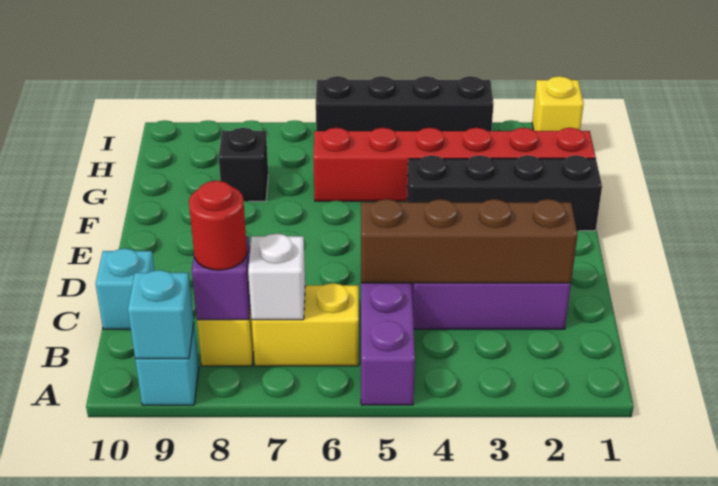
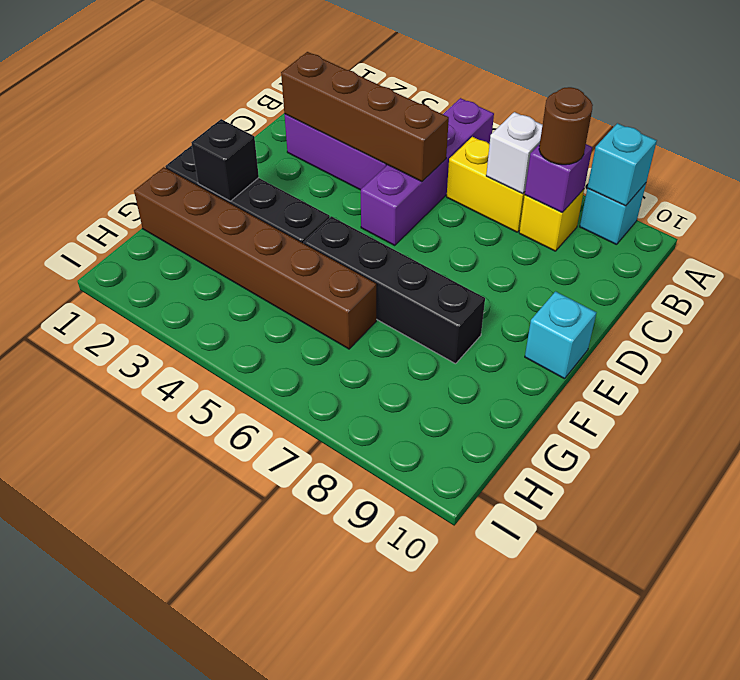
red round brick B8 level 3 -> brown round brick B8 level 3
cyan brick C10 level 1 -> cyan brick E10 level 1
red brick G1:G6 level 1 -> brown brick G1:G6 level 1
black brick G8 level 1 -> black brick F2 level 2
yellow brick I1 level 1 -> none
black brick I3:I6 level 1 -> black brick F5:F8 level 1

